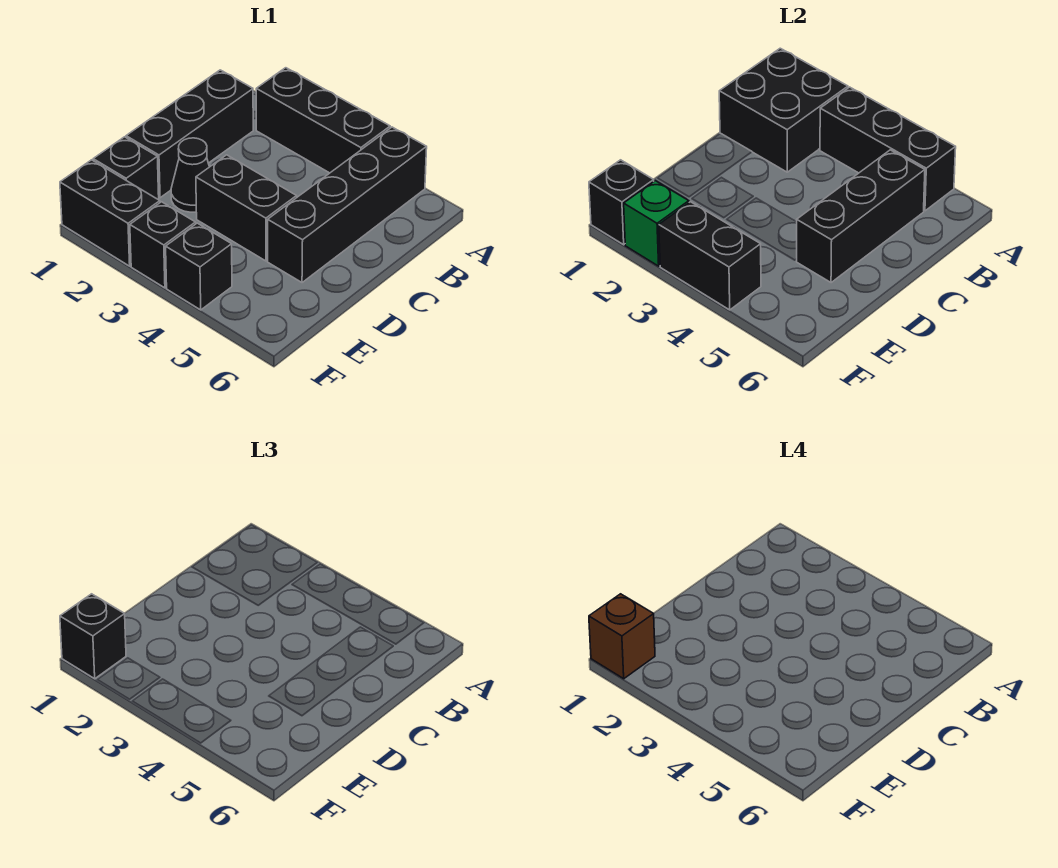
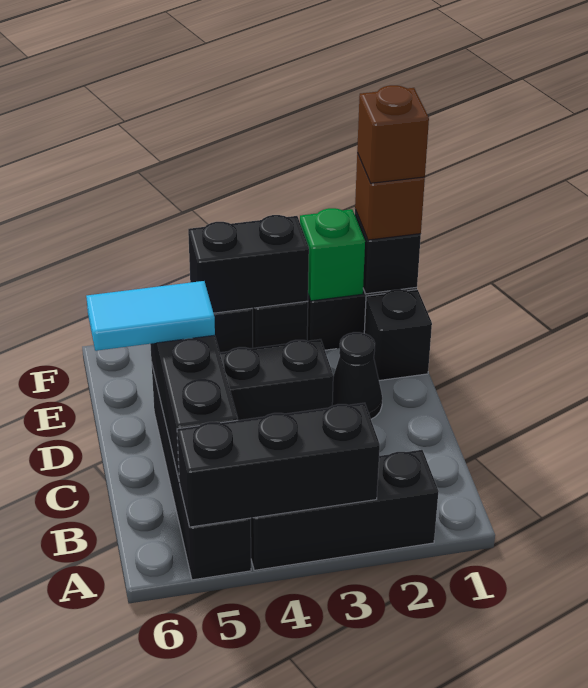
black brick A1:B2 level 2 -> none
black brick B1:D1 level 1 -> none
none -> cyan tile D5:D6 level 3
black brick F1 level 3 -> brown brick F1 level 3

